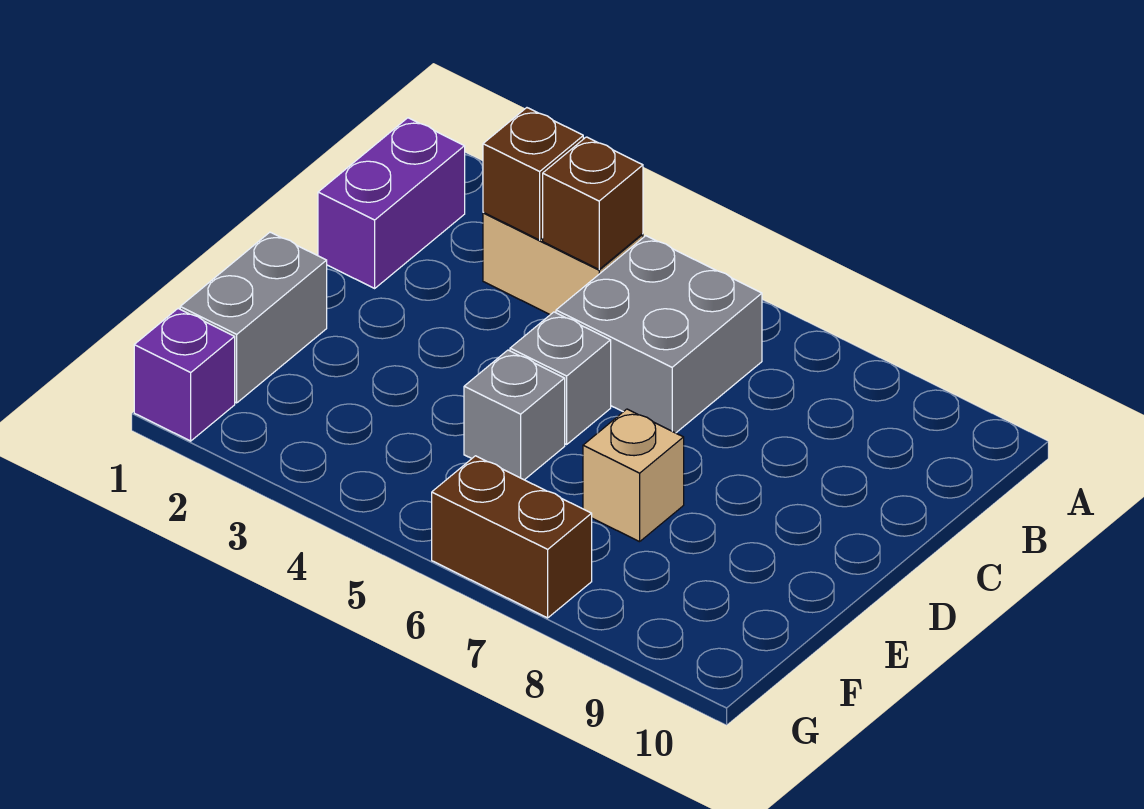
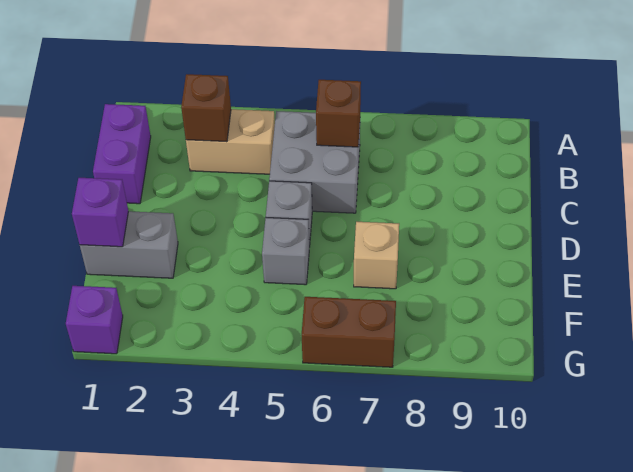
brown brick B4 level 2 -> brown brick B6 level 2
grey brick E1:F1 level 1 -> grey brick E1:E2 level 1
none -> purple brick E1 level 2

